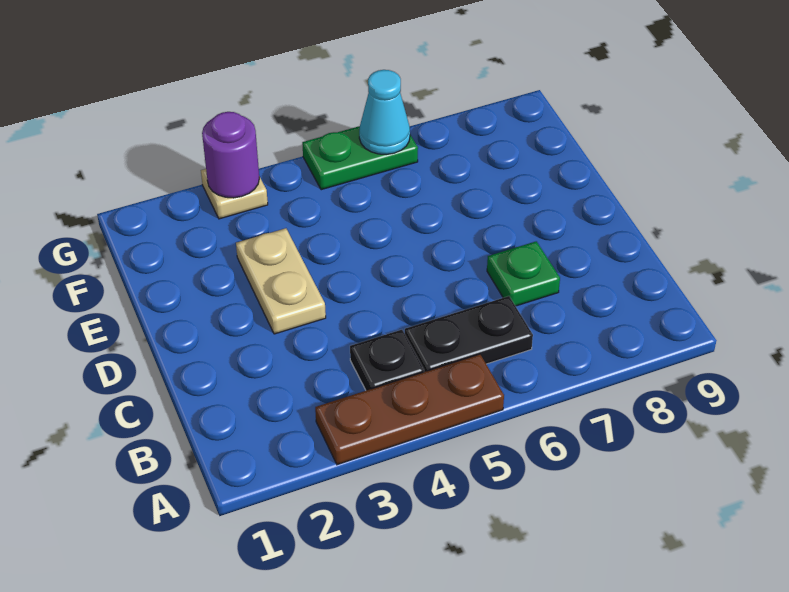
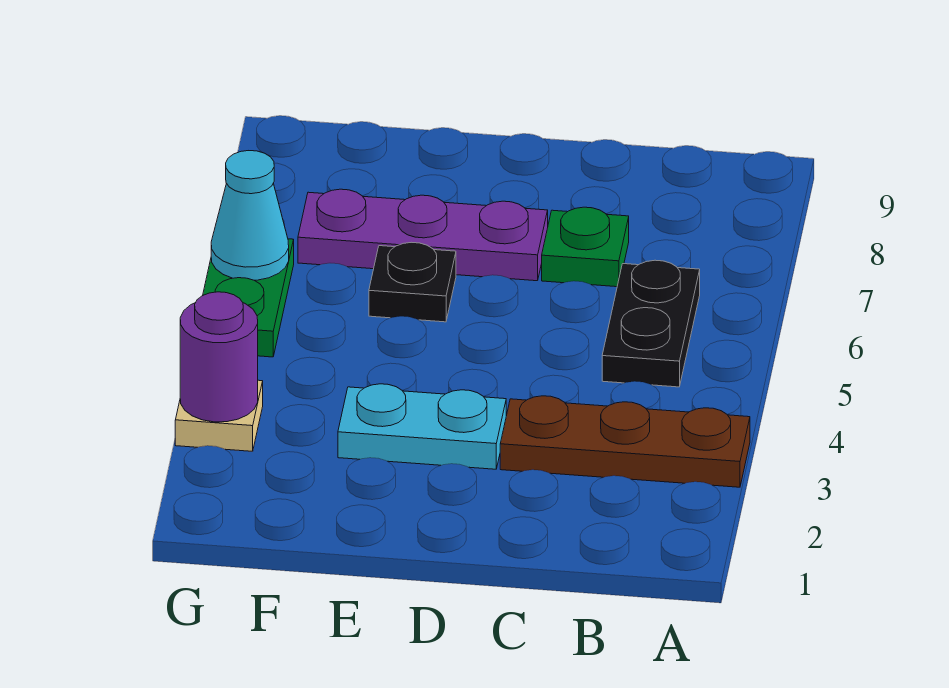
brown plate A3:A5 level 1 -> brown plate A3:C3 level 1
black plate B4 level 1 -> black plate E6 level 1
tan plate D3:E3 level 1 -> cyan plate D3:E3 level 1
none -> purple plate D7:F7 level 1

